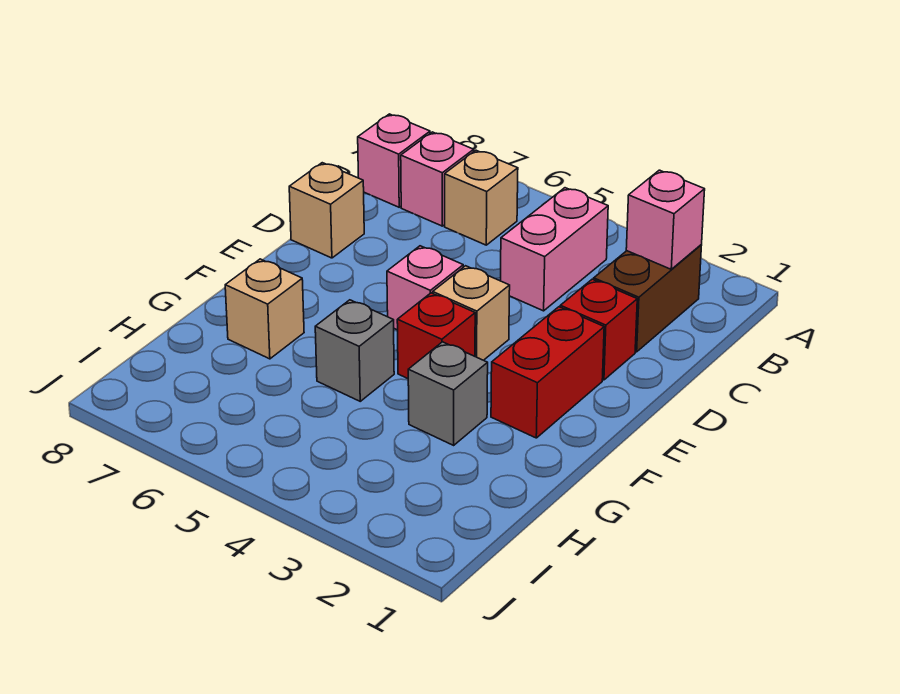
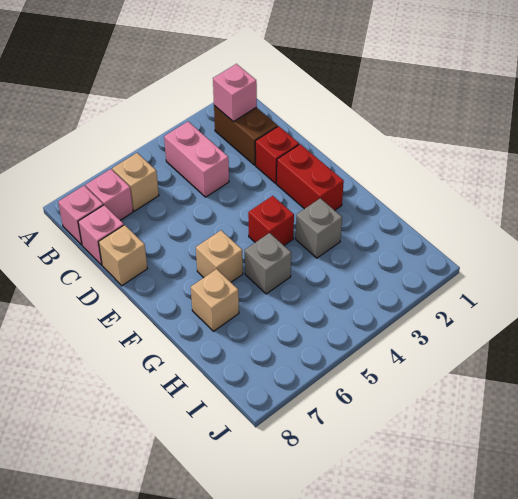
tan brick E4 level 1 -> tan brick F6 level 1
pink brick E5 level 1 -> pink brick C8 level 1

